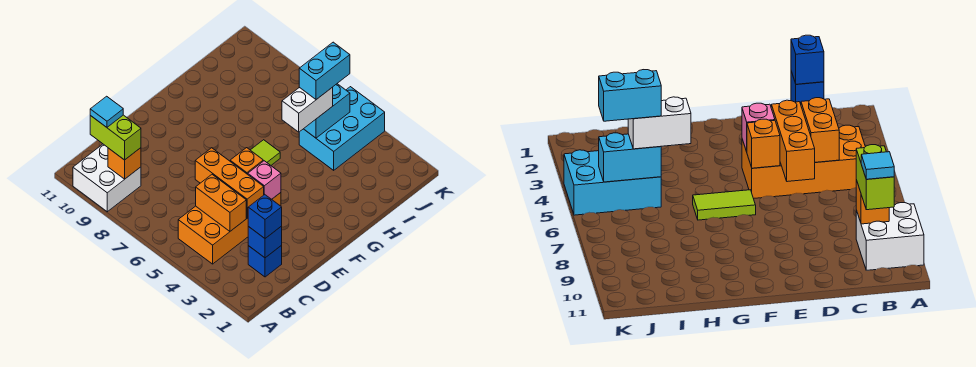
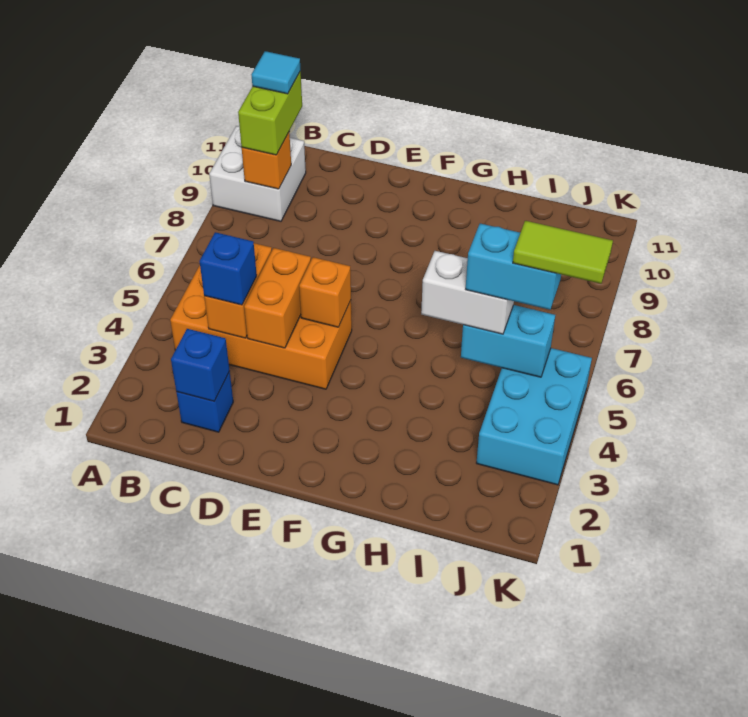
blue brick C2 level 3 -> blue brick C4 level 3
orange brick D4:D6 level 2 -> orange brick D4:D5 level 2
pink brick E4 level 2 -> none
lime tile F6:G6 level 1 -> lime tile J5:K5 level 5
cyan brick I4:K5 level 1 -> cyan brick J3:K5 level 1

